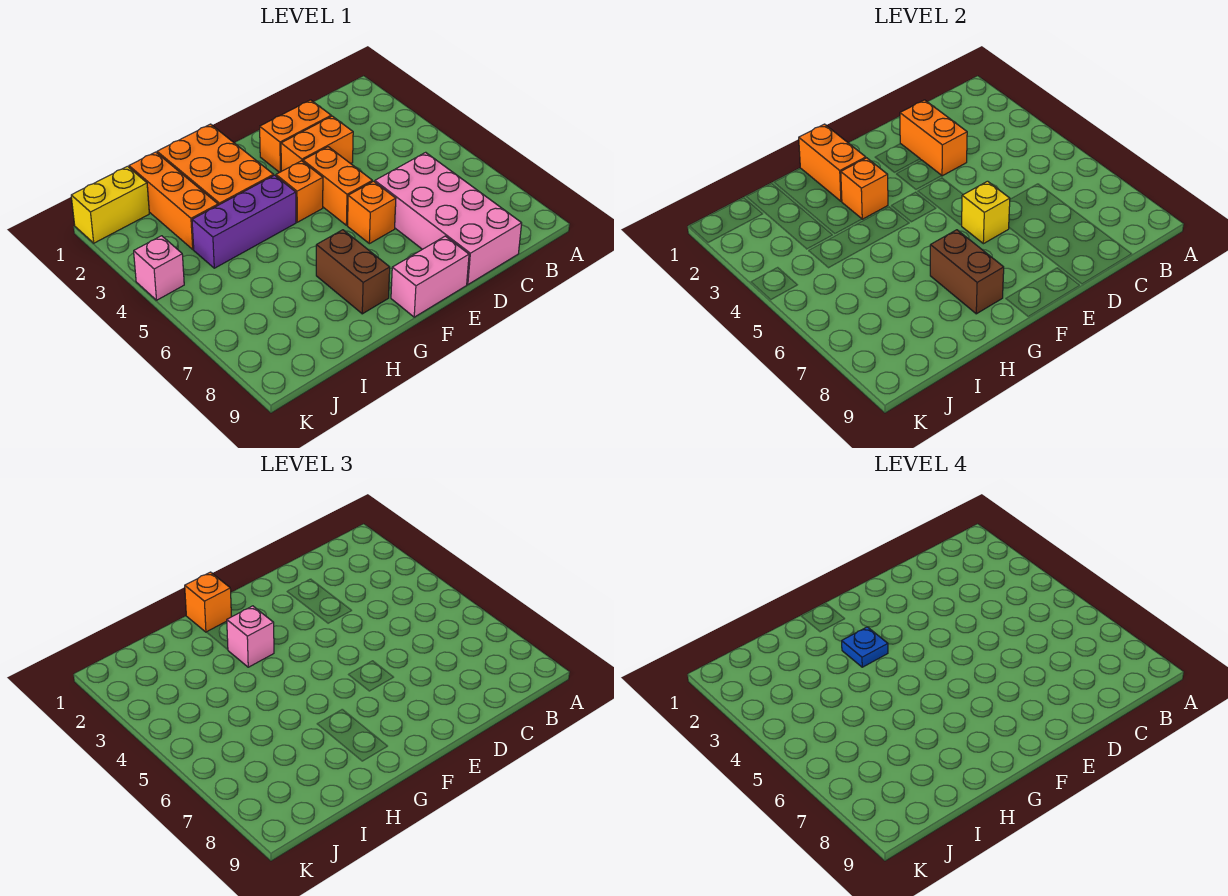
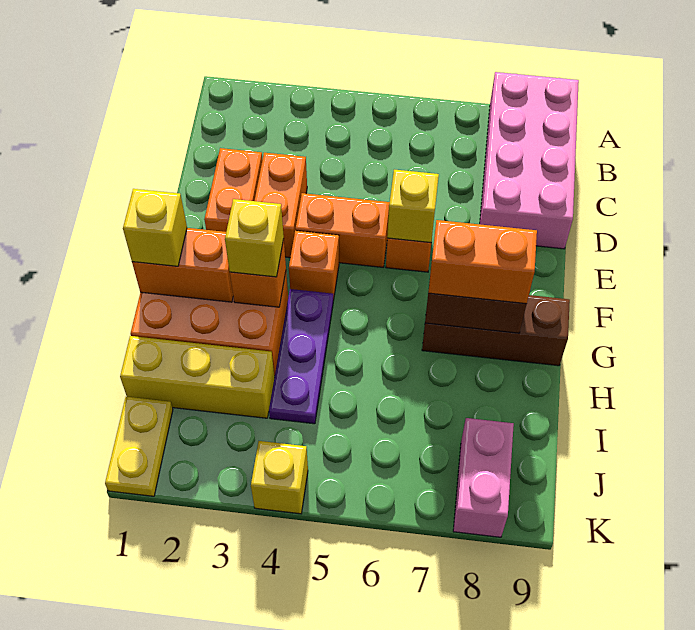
pink brick C6:D9 level 1 -> pink brick A8:D9 level 1
orange brick D2:D3 level 2 -> orange brick G7:G8 level 3
pink brick E9:F9 level 1 -> pink brick J8:K8 level 1
orange brick G1 level 3 -> yellow brick G1 level 3
pink brick G3 level 3 -> yellow brick G3 level 3
blue plate G3 level 4 -> none
purple brick G4:I4 level 1 -> purple plate G4:I4 level 1
brown brick G7:G8 level 1 -> brown brick G7:G9 level 1
orange brick I1:I3 level 1 -> yellow brick I1:I3 level 1
yellow brick J1:K1 level 1 -> yellow plate J1:K1 level 1
pink brick K4 level 1 -> yellow brick K4 level 1

